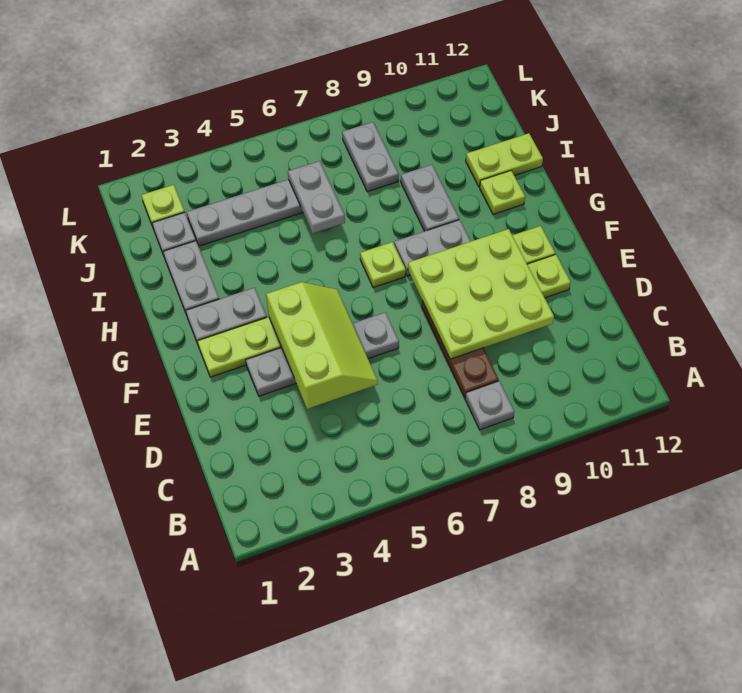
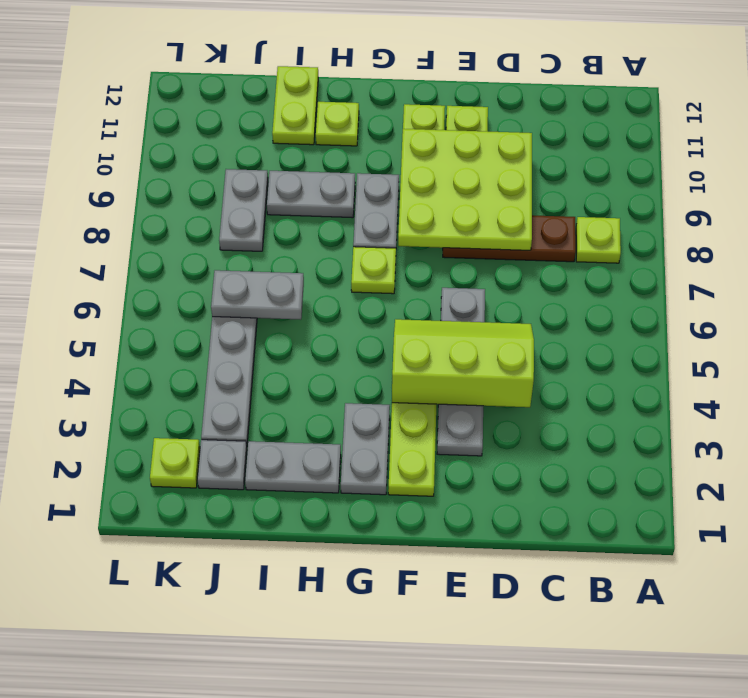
grey plate B8 level 1 -> lime plate B8 level 1
grey plate J8:K8 level 1 -> grey plate J8:J9 level 1

